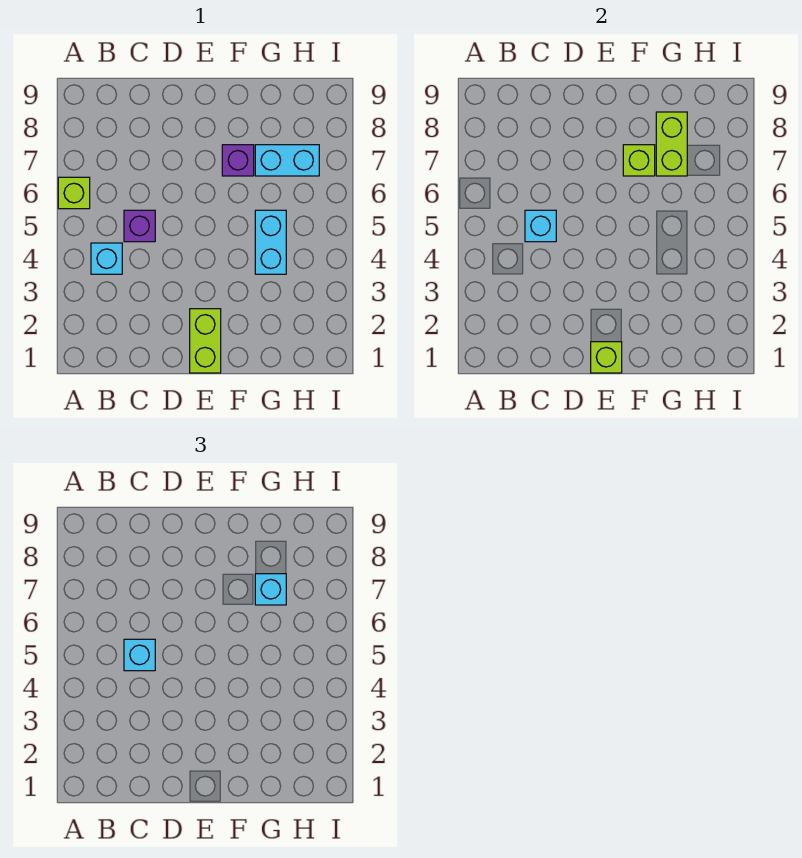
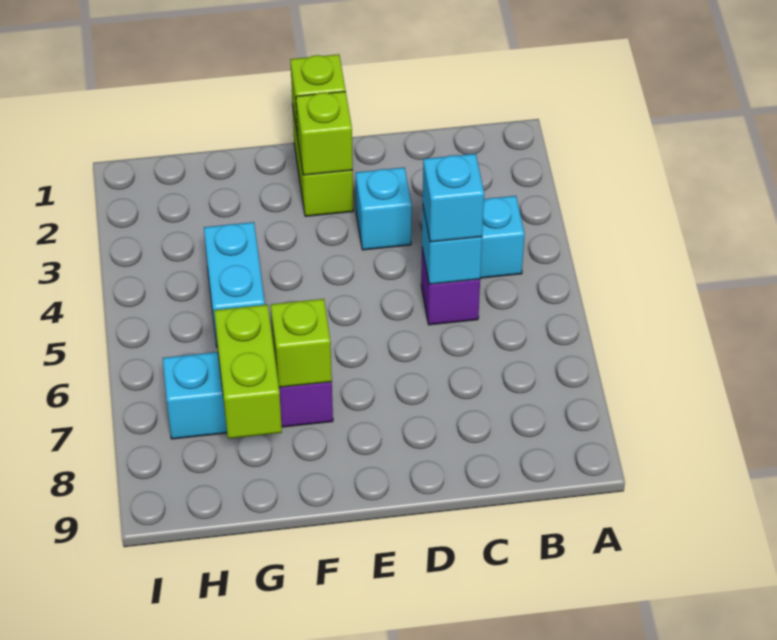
lime brick A6 level 1 -> lime brick E2 level 2
cyan brick G7 level 3 -> cyan brick D3 level 1

